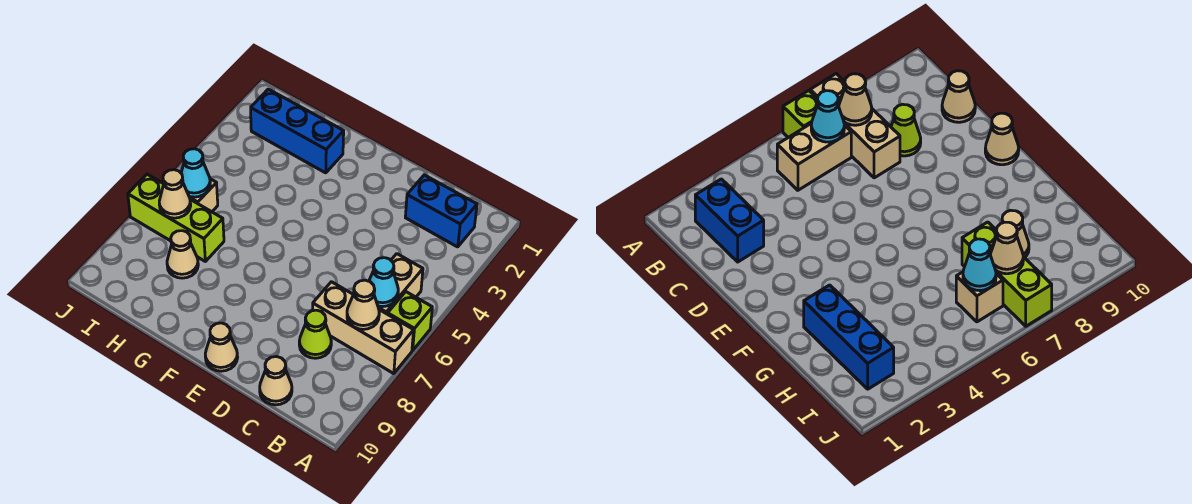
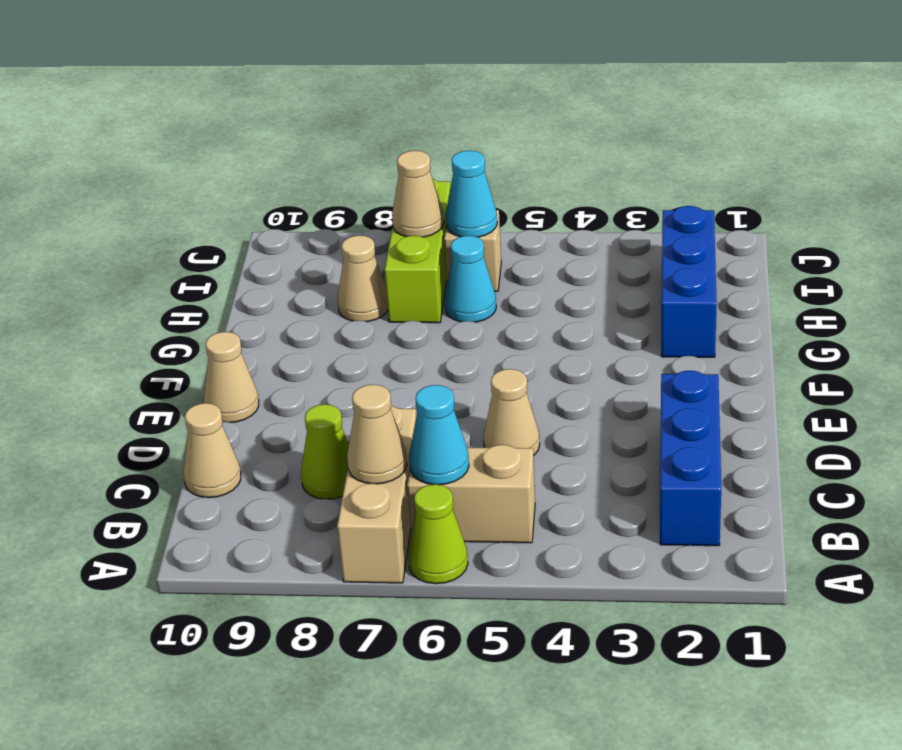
lime brick A6 level 1 -> lime cone A6 level 1
blue brick B2:C2 level 1 -> blue brick B2:D2 level 1
none -> tan cone D5 level 1
none -> cyan cone H6 level 1

